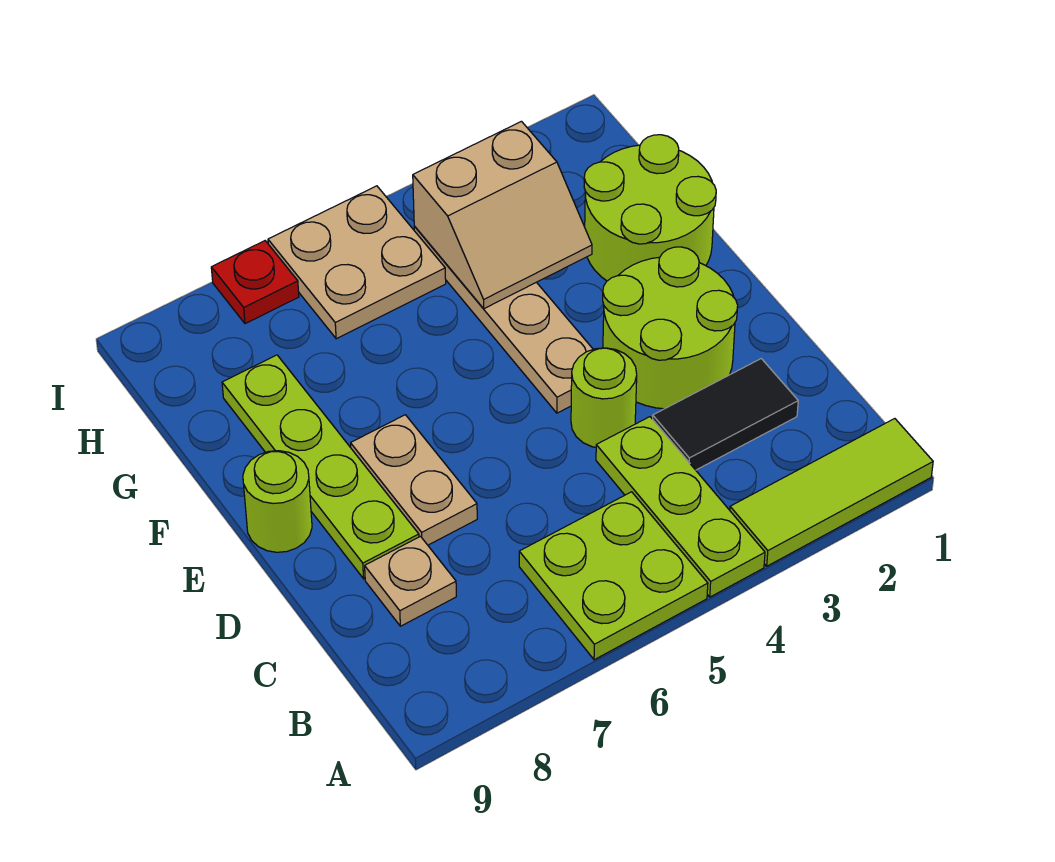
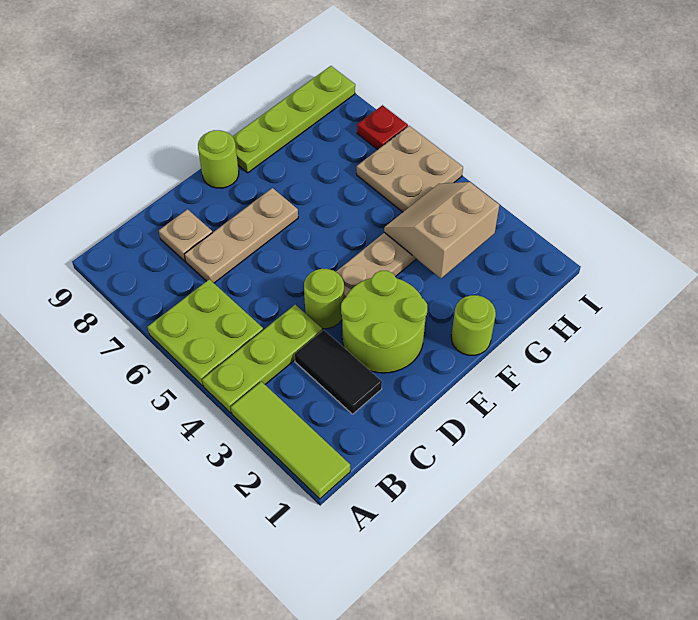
tan plate D7:E7 level 1 -> tan plate C7:E7 level 1
lime plate D8:G8 level 1 -> lime plate F9:I9 level 1
lime round brick F1:G2 level 1 -> lime round brick F1 level 1
tan slope G3:H4 level 2 top H -> tan slope G3:H4 level 2 top 3

